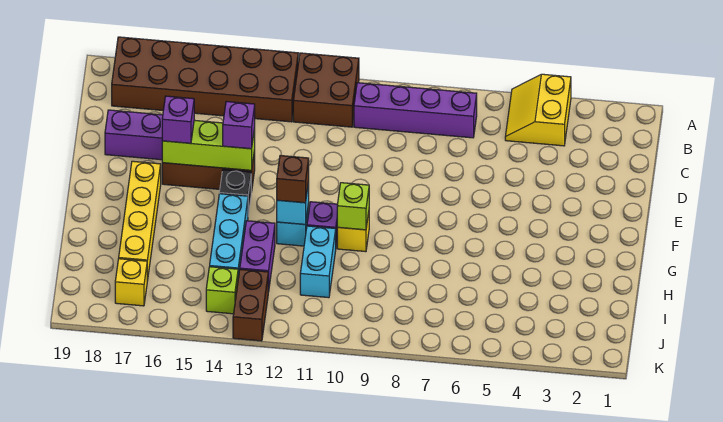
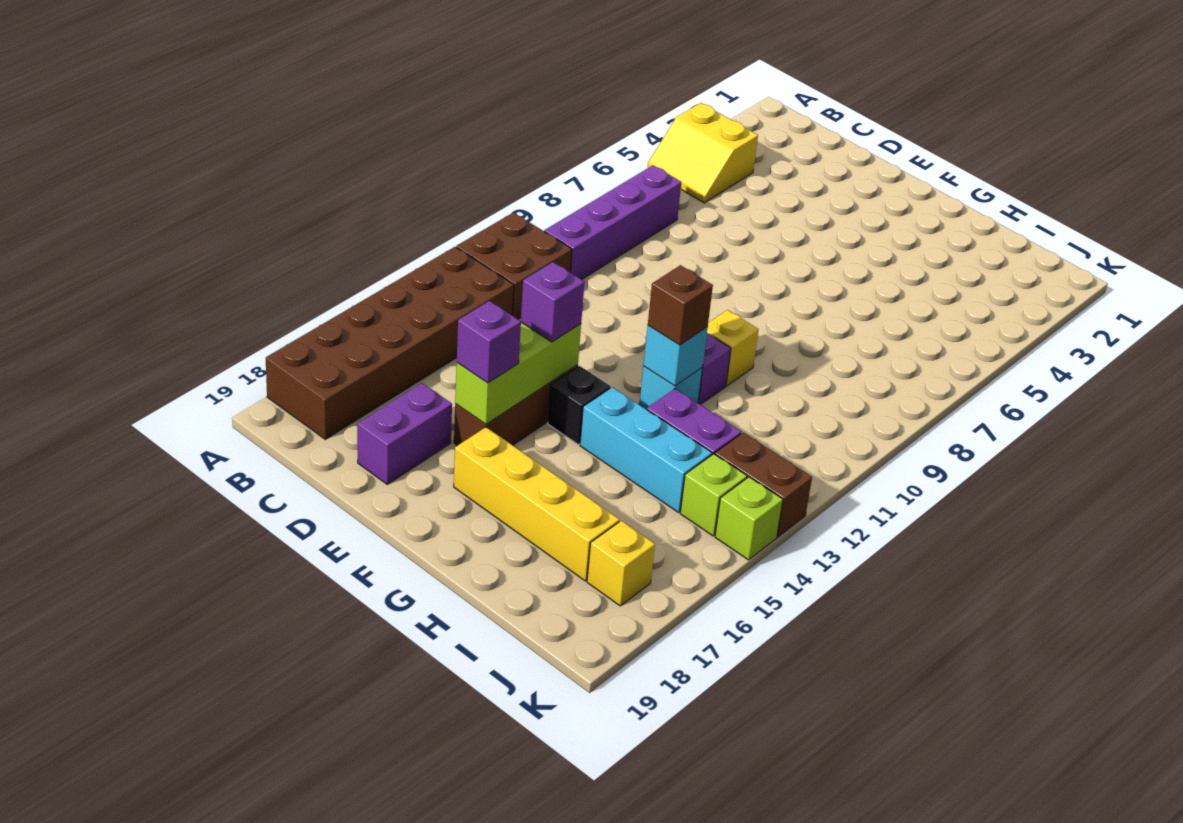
lime brick G10 level 2 -> lime brick K14 level 1
cyan brick H11:I11 level 1 -> none

